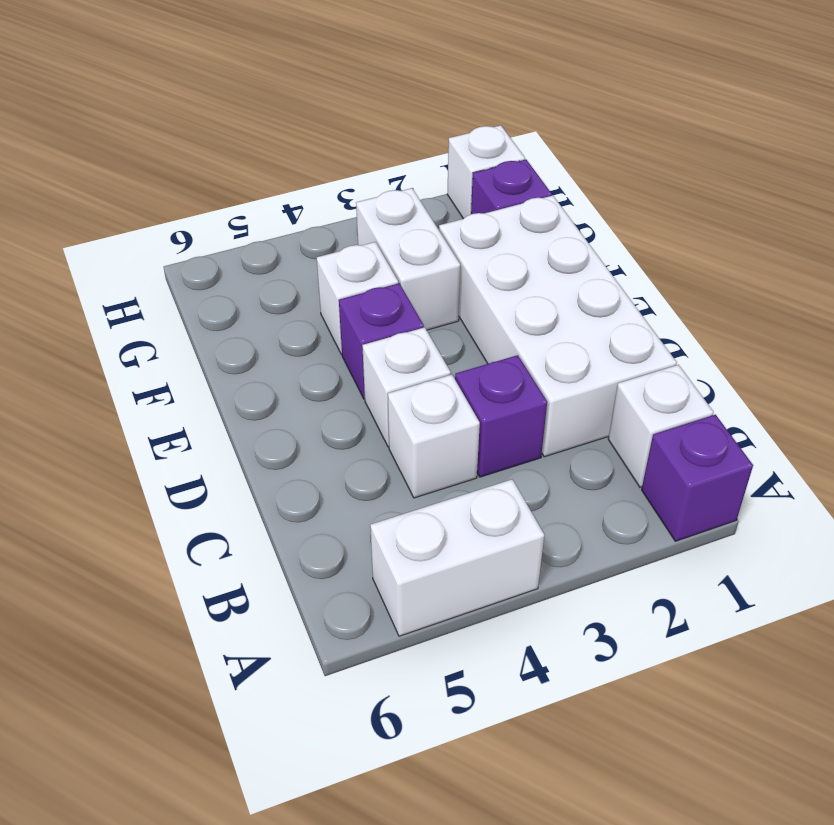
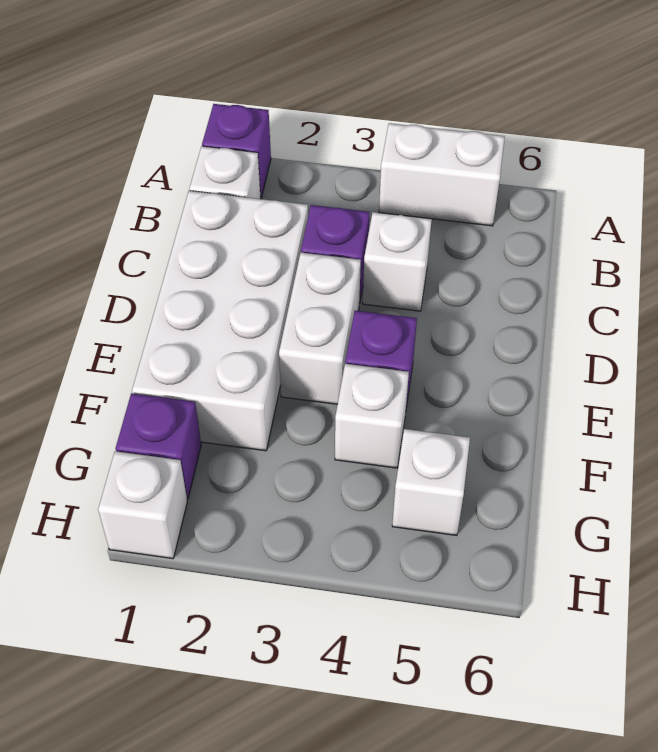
white brick D4 level 1 -> white brick G5 level 1
white brick F3:G3 level 1 -> white brick D3:E3 level 1

